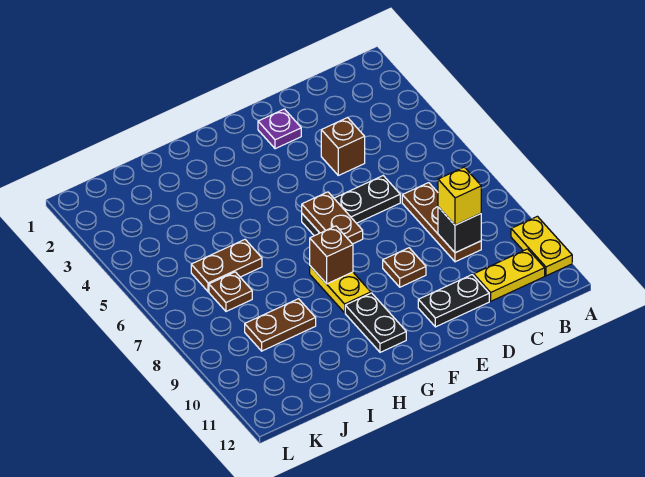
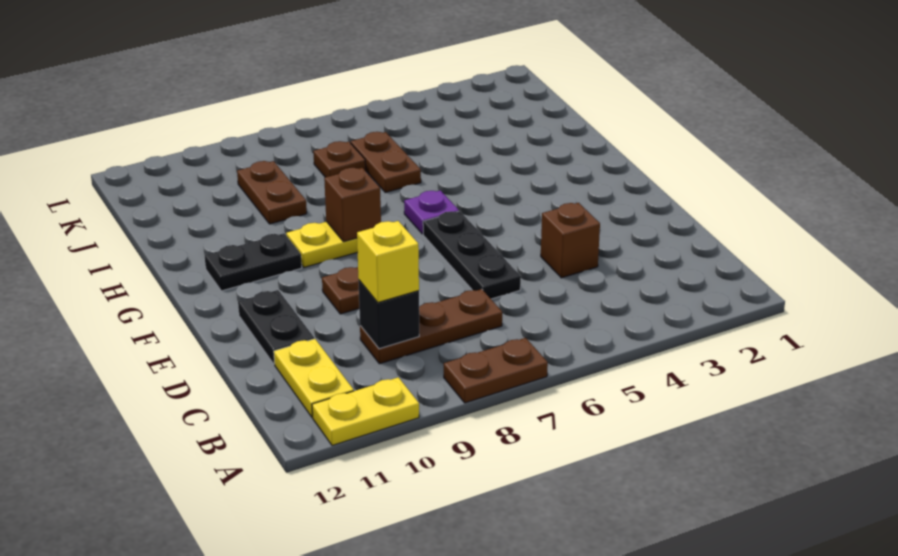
purple plate E2 level 1 -> purple plate G6 level 1
brown plate F6:F7 level 2 -> brown plate A7:A8 level 1

